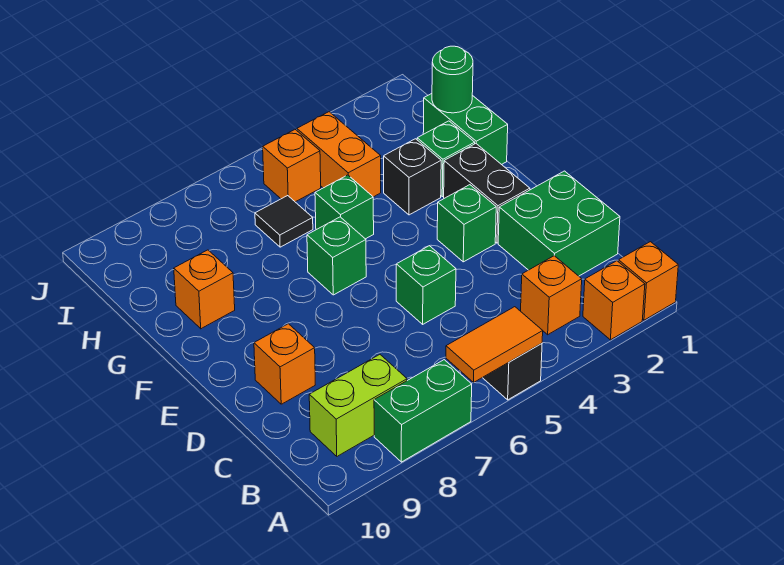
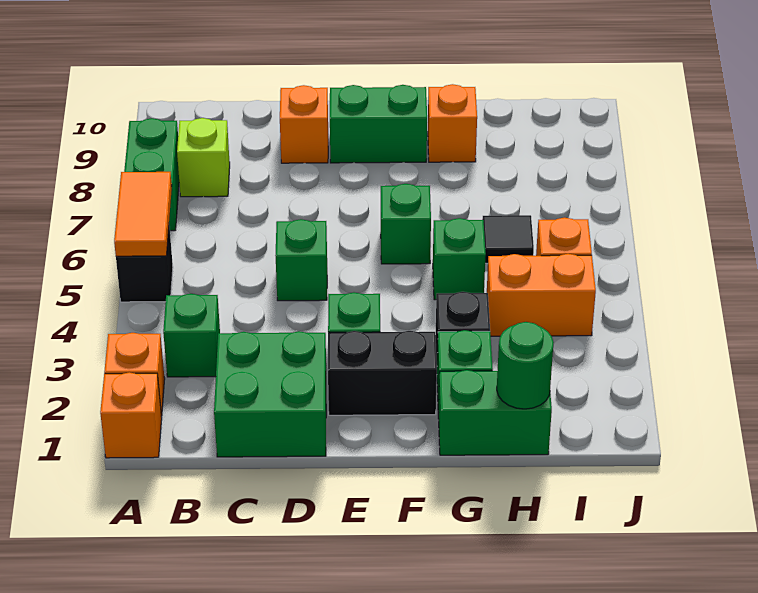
orange brick B3 level 1 -> green brick B3 level 1
lime brick B8:B9 level 1 -> lime brick B8 level 1
none -> green brick E9:F9 level 1

